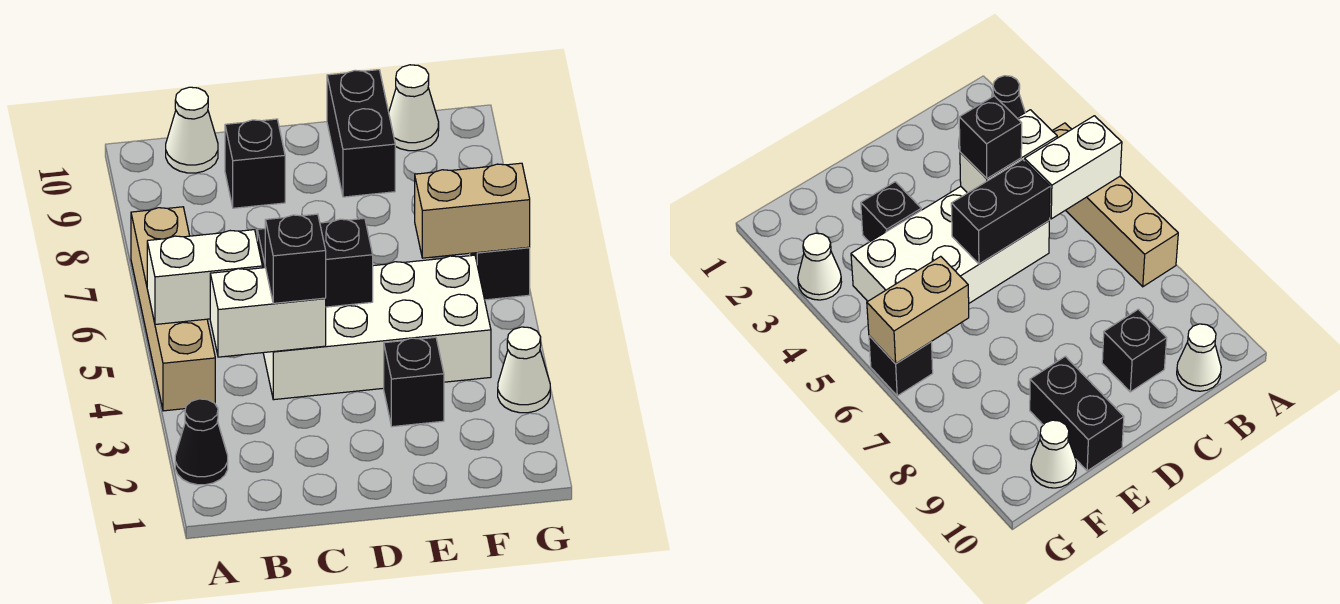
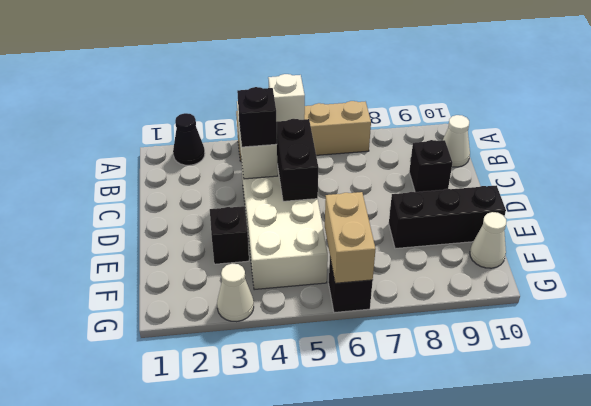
white brick A5:B5 level 2 -> white brick A5 level 2
black brick E9:E10 level 1 -> black brick E8:E10 level 1

